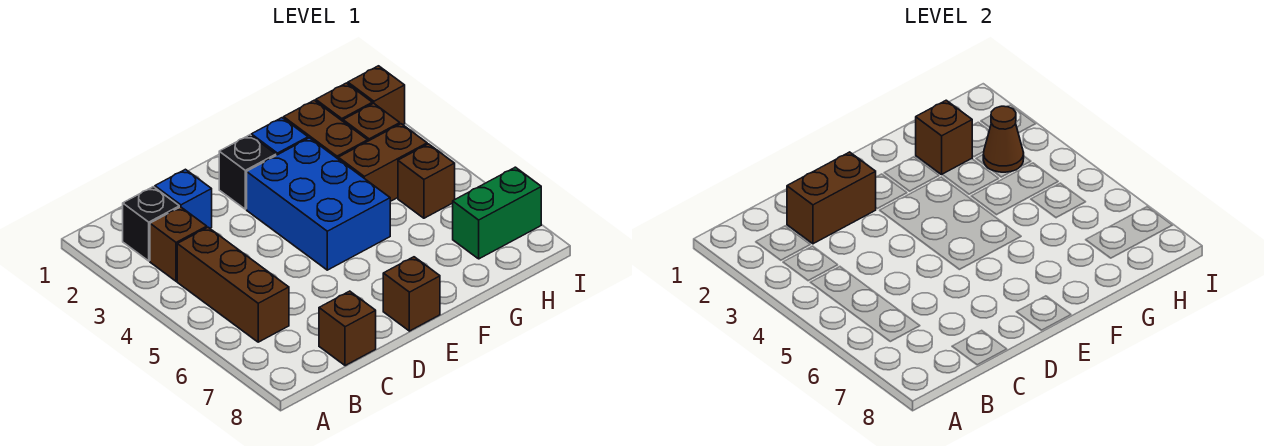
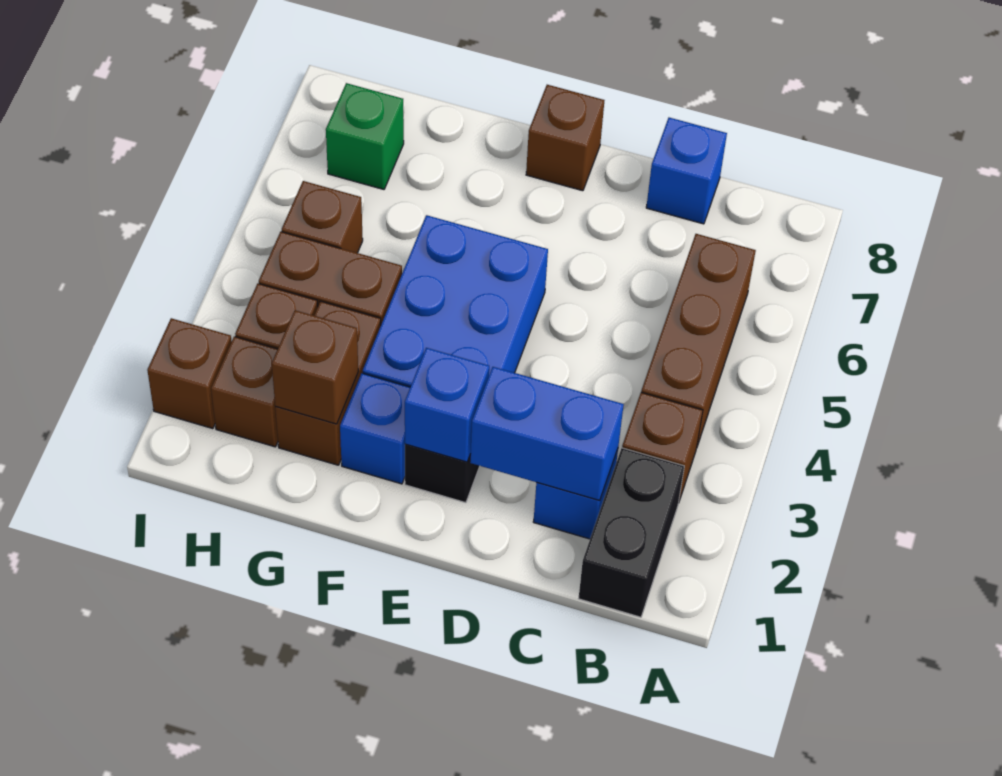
black brick B2 level 1 -> black brick B1:B2 level 1
brown brick C2:D2 level 2 -> blue brick C2:D2 level 2
brown brick C8 level 1 -> blue brick C8 level 1
none -> blue brick E2 level 2
brown cone H3 level 2 -> none
green brick H7:I7 level 1 -> green brick H7 level 1

